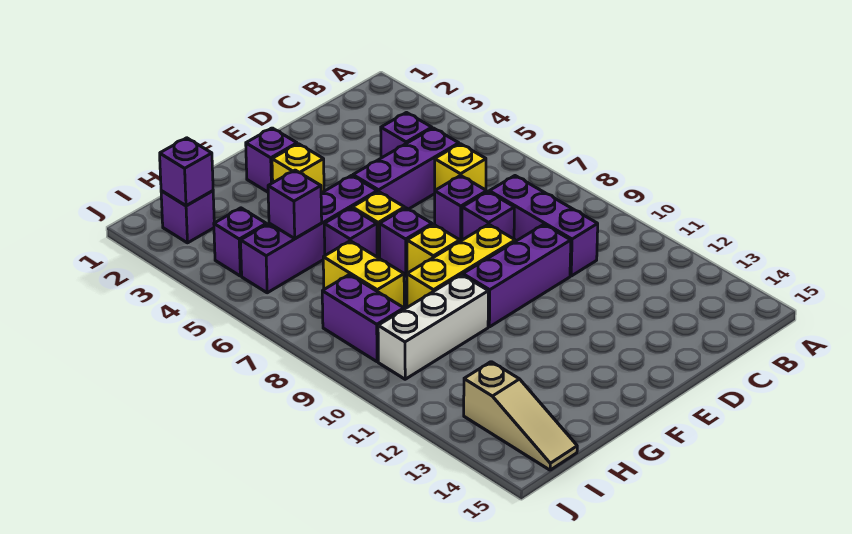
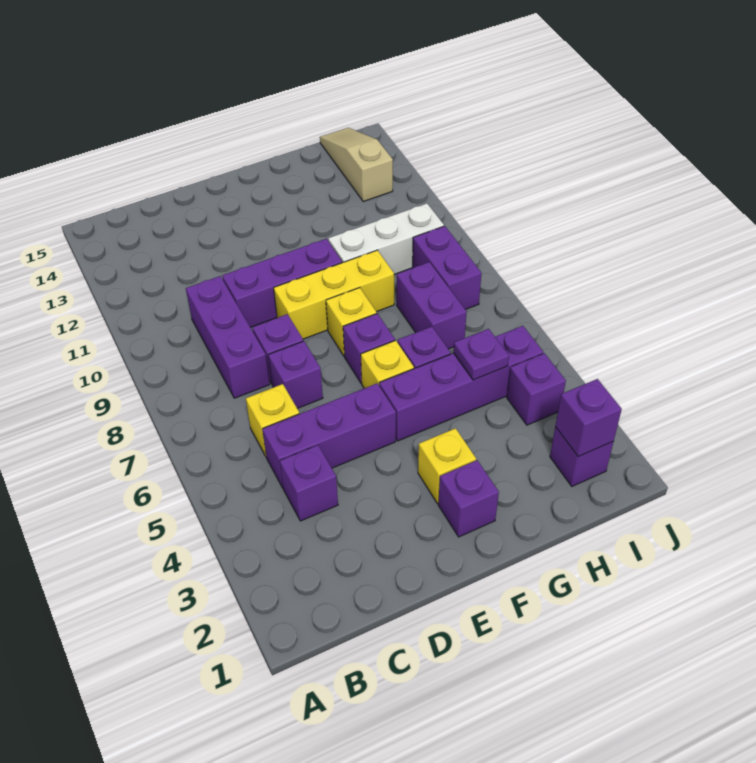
purple brick H5 level 2 -> purple plate H5 level 2
yellow brick H7:H8 level 1 -> purple brick H7:H8 level 1

